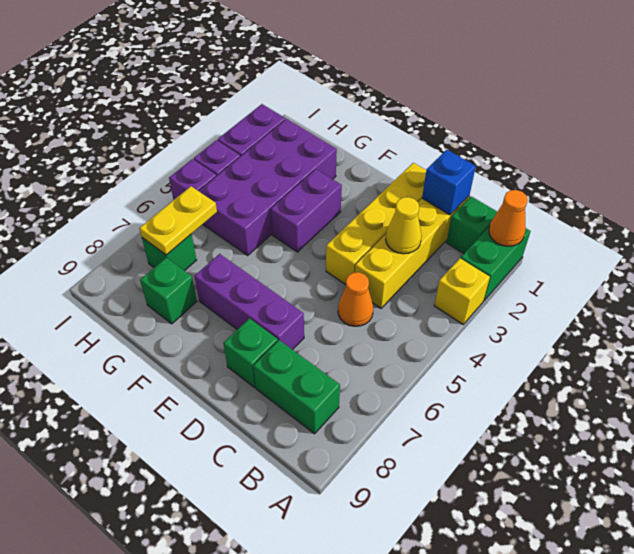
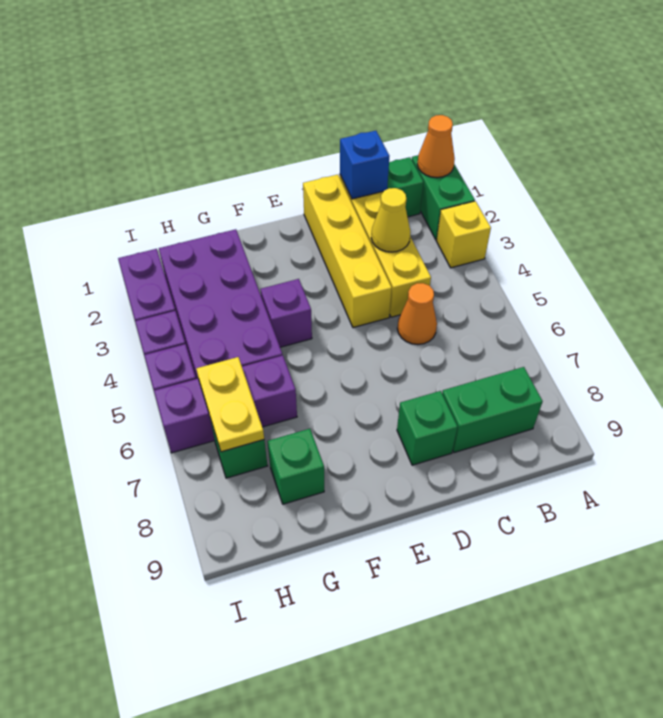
purple brick D7:F7 level 1 -> purple brick G6:I6 level 1
purple brick F3:F4 level 1 -> purple brick F4 level 1

